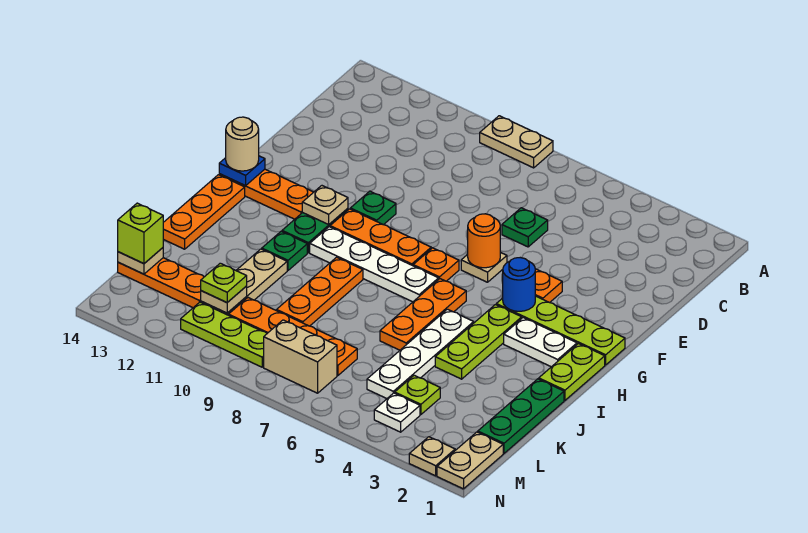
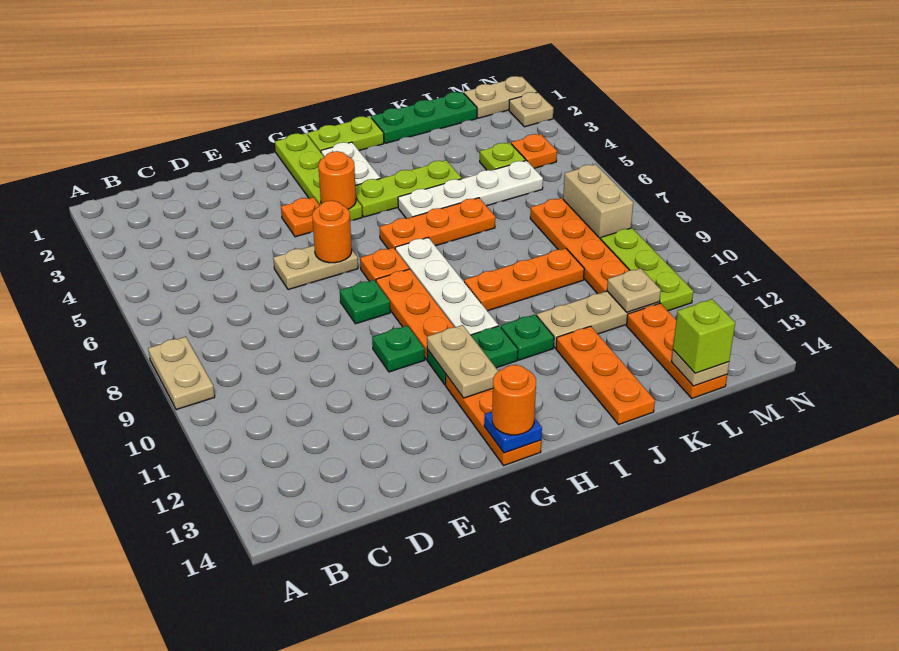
green plate D6 level 1 -> green plate F8 level 1
tan plate F6 level 1 -> tan plate E6:F6 level 1
blue round brick G4 level 2 -> orange round brick G4 level 2
tan plate G11 level 2 -> tan plate G11:G12 level 2
tan round brick G14 level 3 -> orange round brick G14 level 3
orange plate H14:J14 level 1 -> orange plate J12:J14 level 1
lime plate L11 level 3 -> none
white plate M4 level 1 -> orange plate M4 level 1

